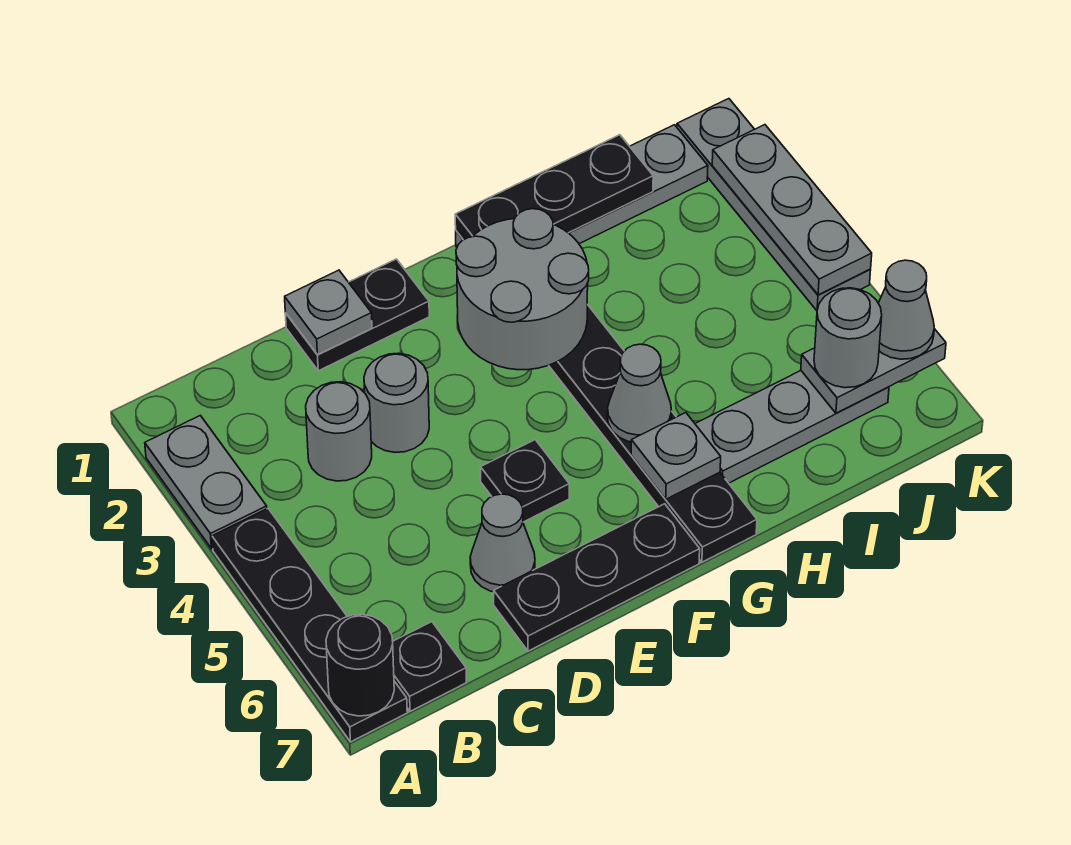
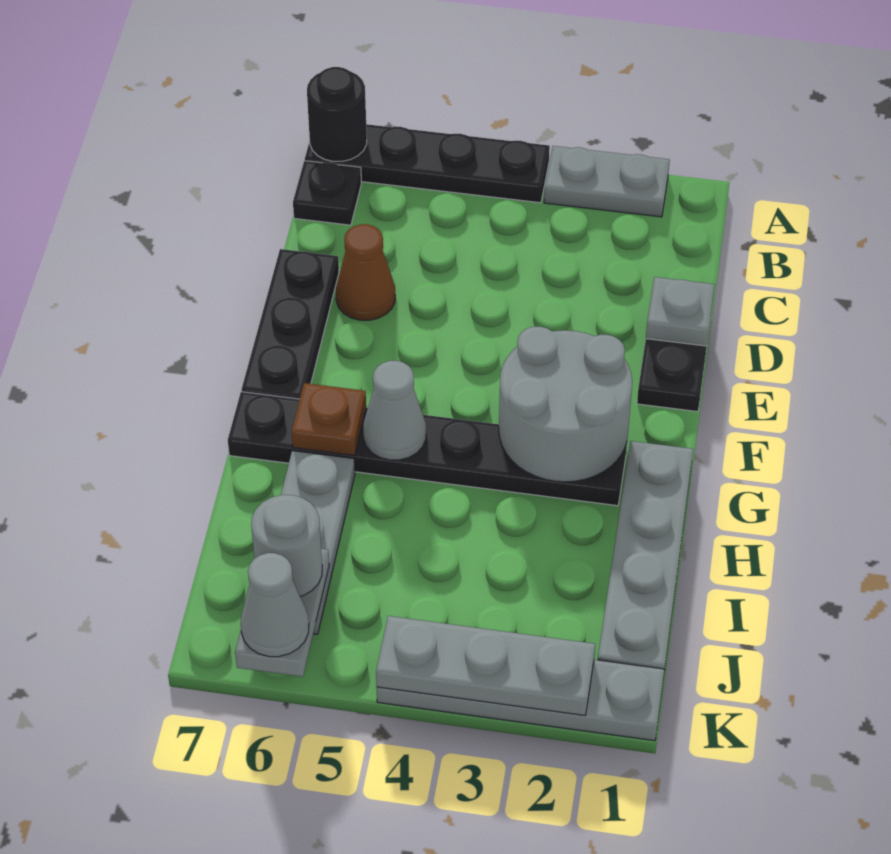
grey round brick C3 level 1 -> none
grey round brick D3 level 1 -> none
grey cone D6 level 1 -> brown cone D6 level 1
black plate E5 level 1 -> none
black plate G1:I1 level 2 -> none
grey plate G6 level 2 -> brown plate G6 level 2

